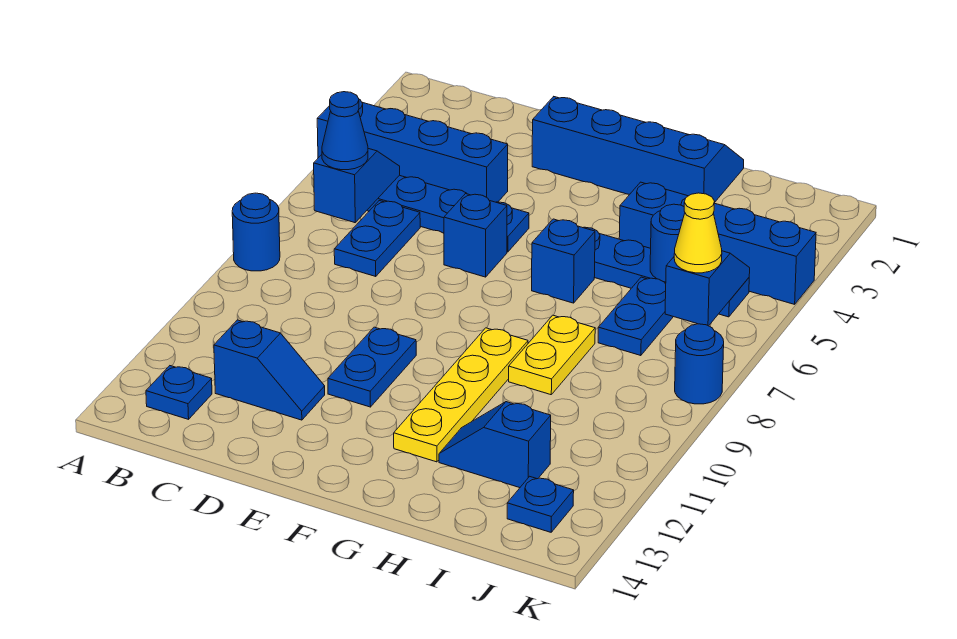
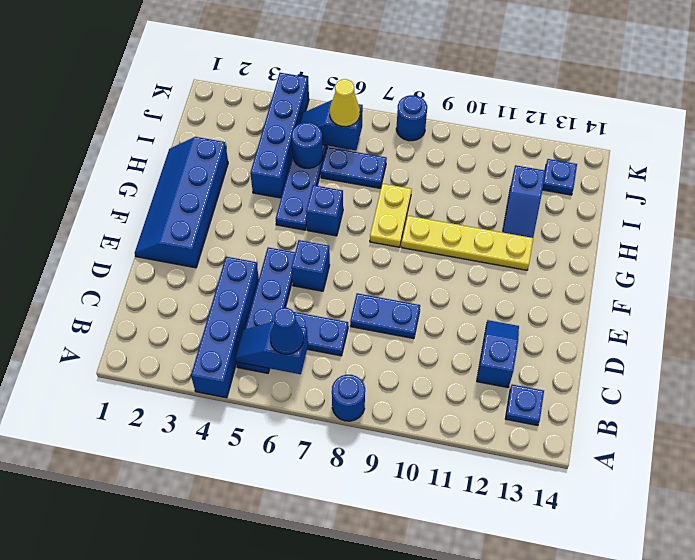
blue plate E10:E11 level 1 -> blue plate D8:D9 level 1
yellow plate H8:H9 level 1 -> yellow plate G8:H8 level 1

